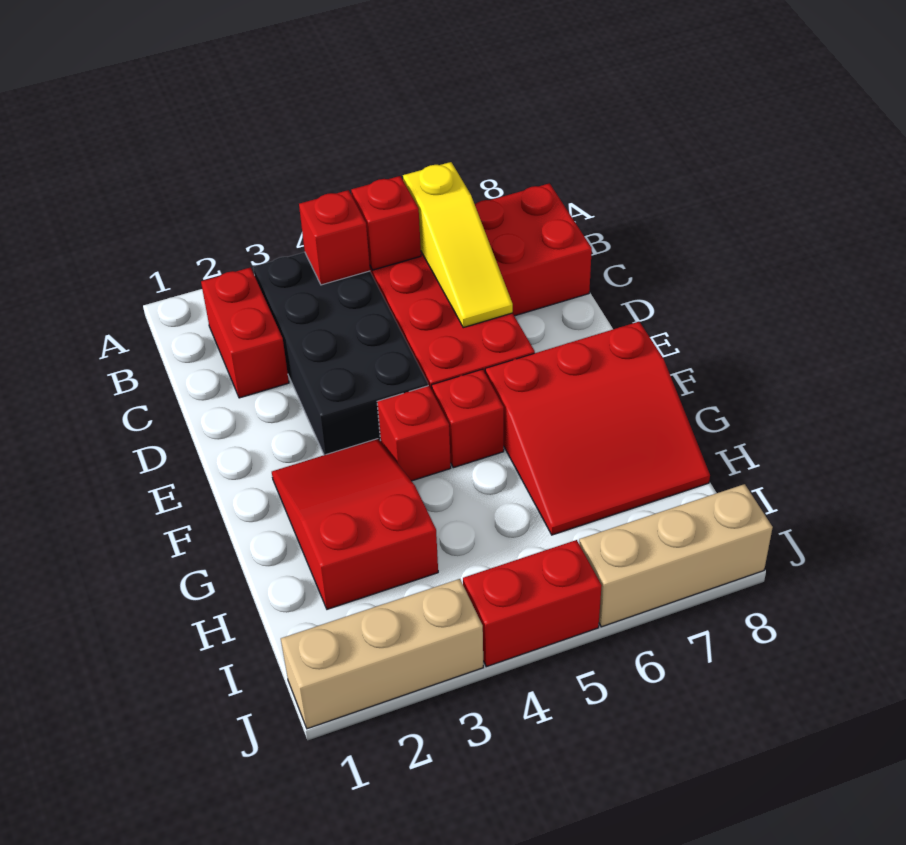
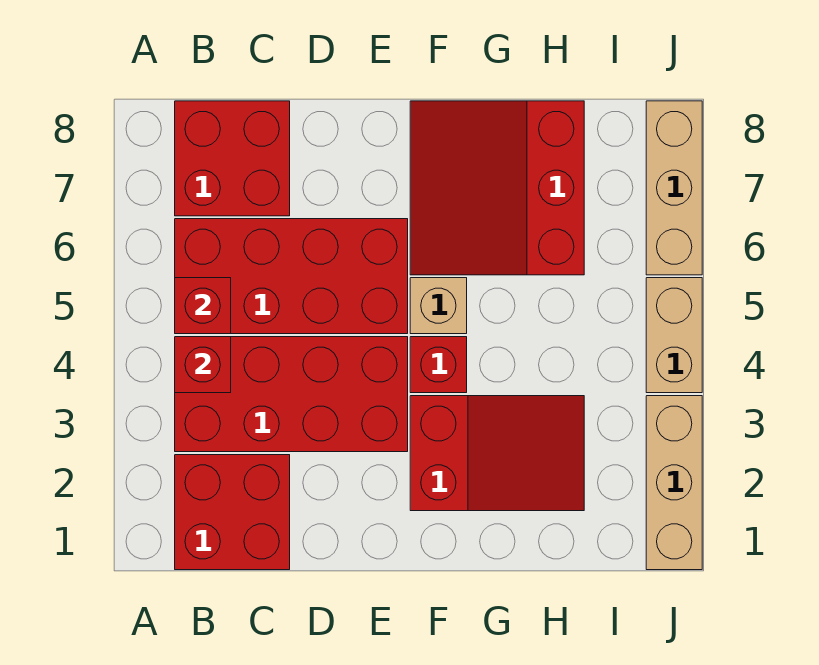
red brick B2:C2 level 1 -> red brick B1:C2 level 1
black brick B3:E4 level 1 -> red brick B3:E4 level 1
yellow slope B6:D6 level 2 top B -> none
red slope F2:H3 level 1 top H -> red slope F2:H3 level 1 top F
red brick F5 level 1 -> tan brick F5 level 1
red slope F6:H8 level 1 top F -> red slope F6:H8 level 1 top H
red brick J4:J5 level 1 -> tan brick J4:J5 level 1

